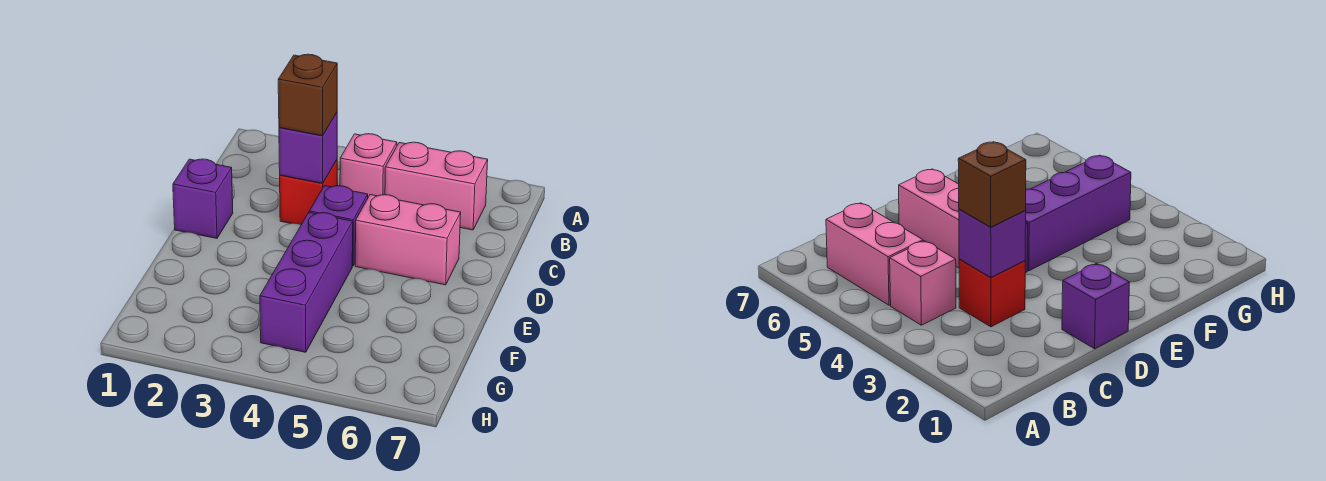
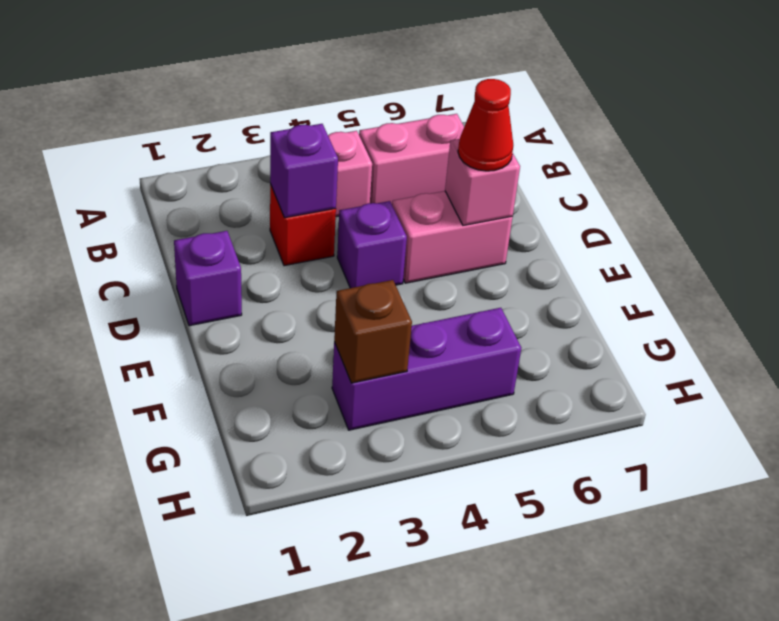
brown brick C3 level 3 -> brown brick G3 level 2
none -> pink brick D6 level 2
none -> red cone D6 level 3
purple brick E4:G4 level 1 -> purple brick G3:G5 level 1

